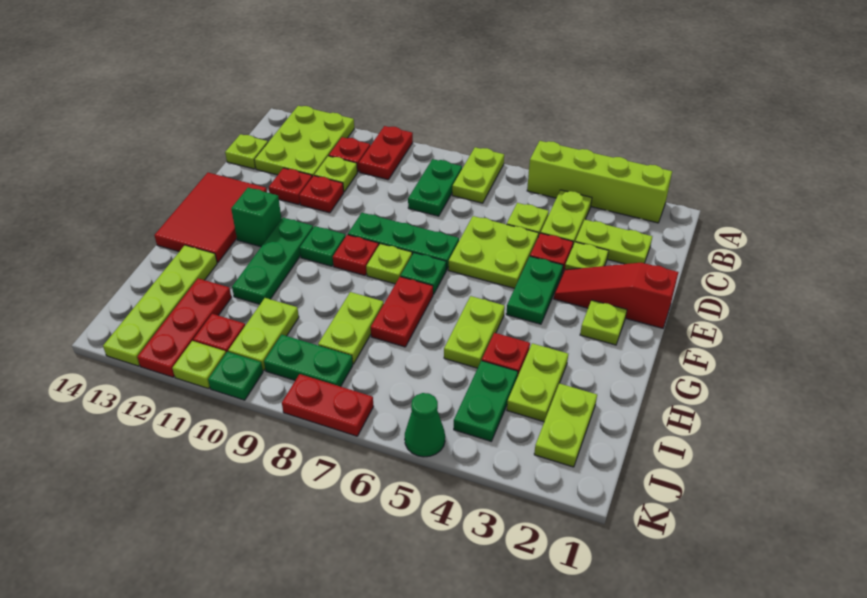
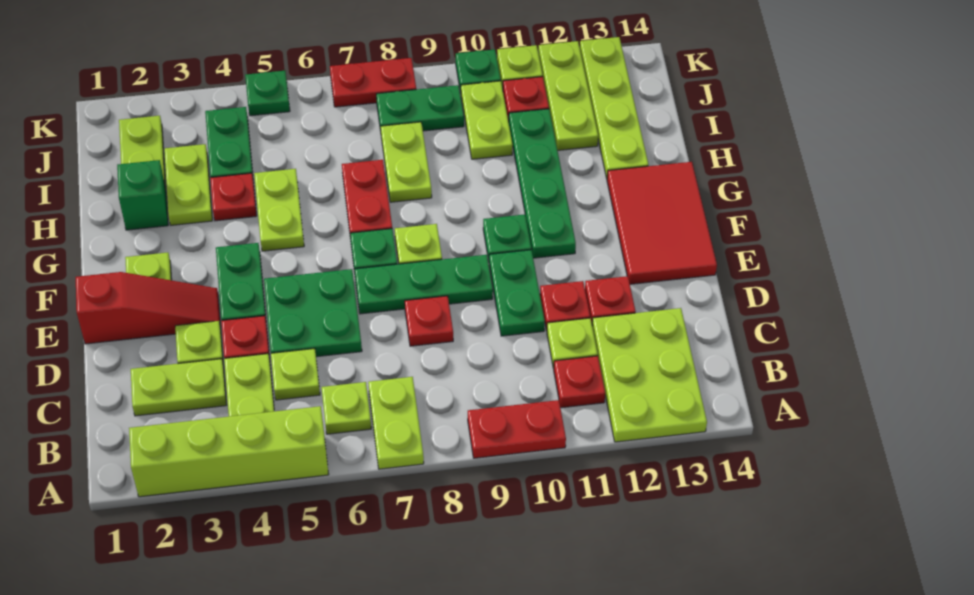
red plate A10:B10 level 1 -> red plate A9:A10 level 1
green plate B8:C8 level 1 -> green plate D10:E10 level 1
lime plate C14 level 1 -> lime plate B6 level 1
lime plate D5:E6 level 1 -> green plate D5:E6 level 1
red plate F9 level 1 -> red plate D8 level 1
green plate F11:H11 level 1 -> green plate F11:I11 level 1
green brick F12 level 1 -> green brick H2 level 1
red plate I12:K12 level 1 -> lime plate I12:K12 level 1
green cone K5 level 1 -> green plate K5 level 1

